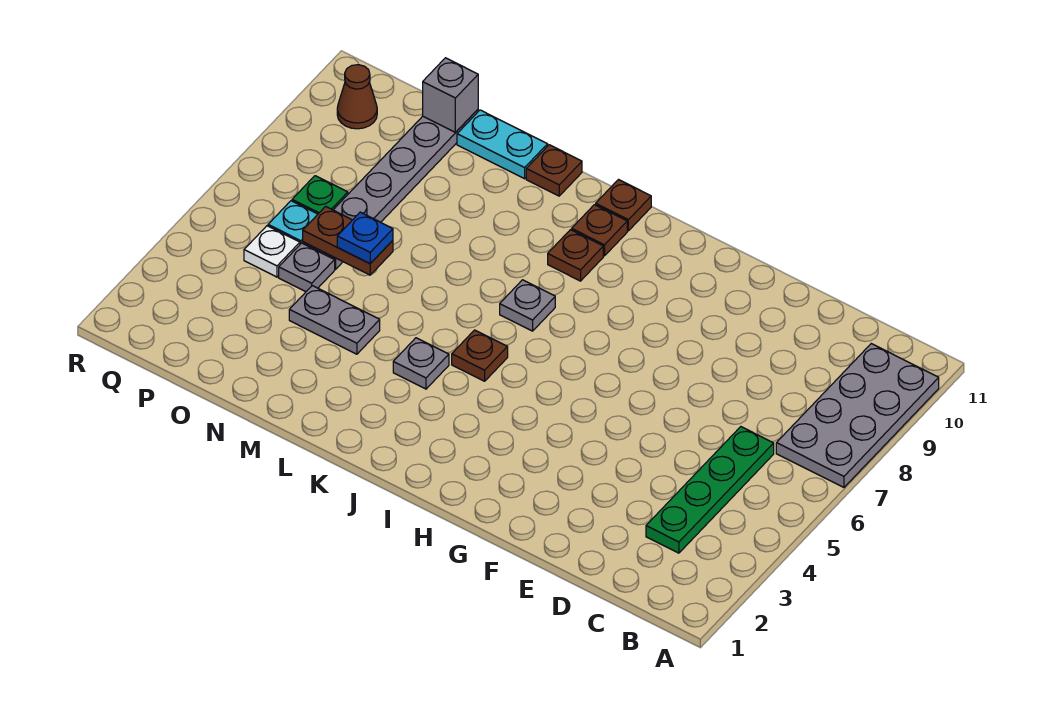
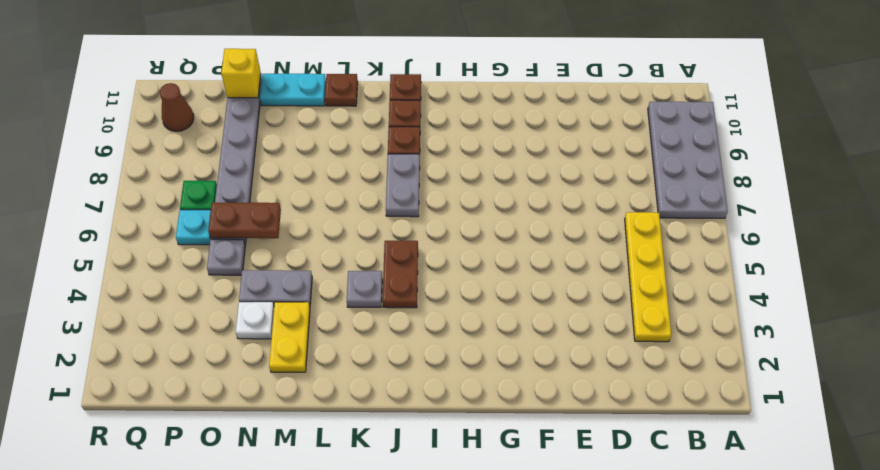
green plate C3:C6 level 1 -> yellow plate C3:C6 level 1
brown plate J5 level 1 -> brown plate J4:J5 level 1
grey plate J7 level 1 -> grey plate J7:J8 level 1
none -> yellow plate M2:M3 level 1
blue plate N6 level 3 -> none
grey brick O11 level 2 -> yellow brick O11 level 2
white plate P5 level 1 -> white plate N3 level 1

